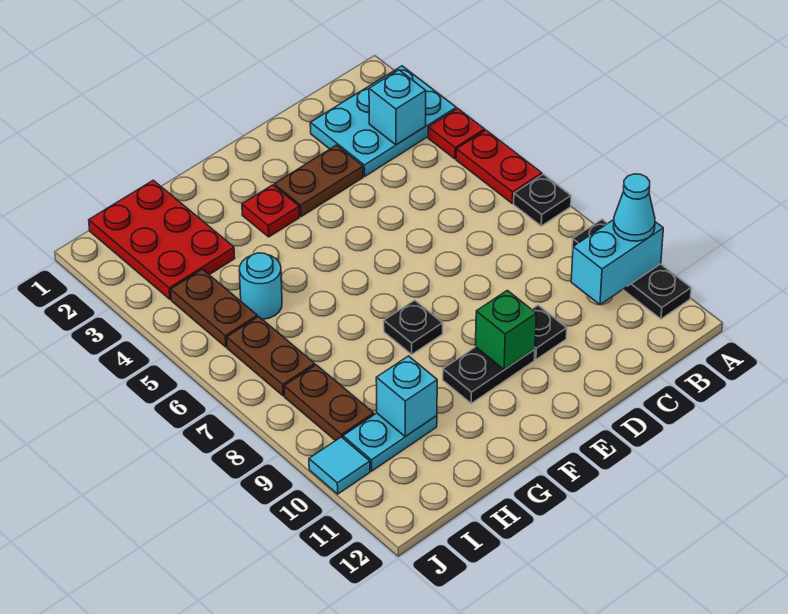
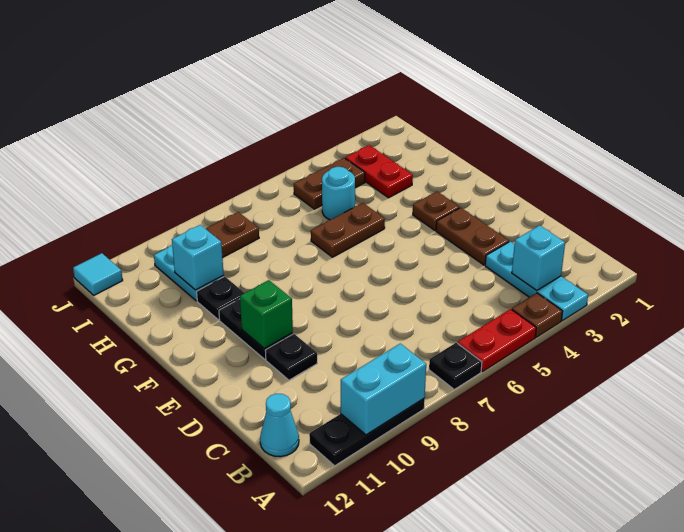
cyan plate A2:C3 level 1 -> cyan plate A3:C3 level 1
red plate A4 level 1 -> brown plate A4 level 1
cyan brick A10:B10 level 2 -> cyan brick A9:A10 level 2
cyan cone A10 level 3 -> cyan cone B12 level 1
red plate F3 level 1 -> brown plate F3 level 1
black plate F8 level 1 -> black plate G10 level 1
red plate H1:I3 level 1 -> red plate H3:I3 level 1
brown plate I6:I7 level 1 -> brown plate G5:G6 level 1
cyan tile J10 level 1 -> cyan tile J12 level 1

